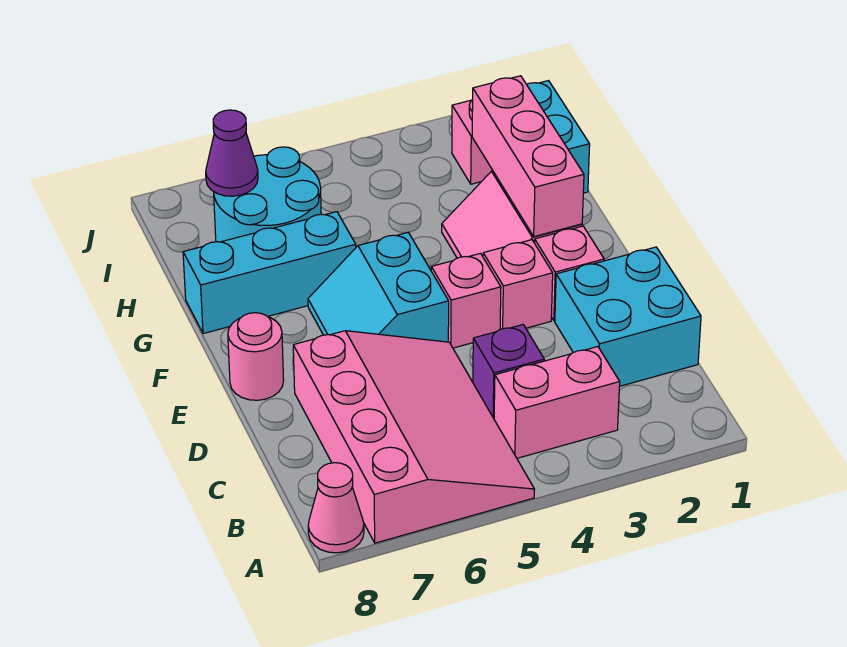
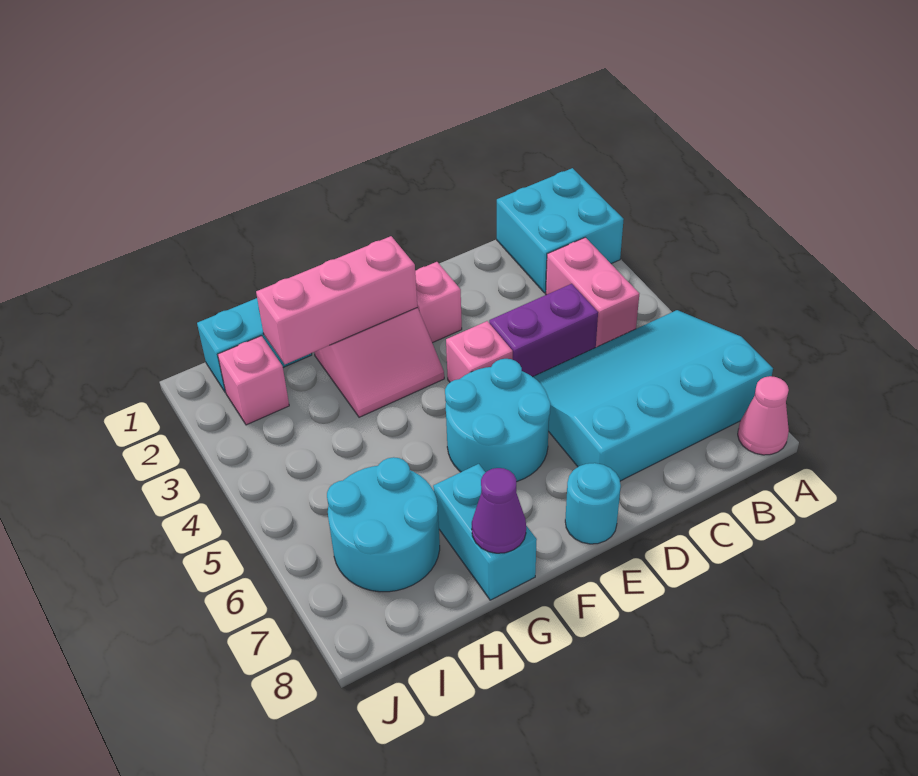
pink slope A5:D7 level 1 top 7 -> cyan slope A5:D7 level 1 top 7
cyan brick C1:D2 level 1 -> cyan brick A1:B2 level 1
purple brick C4 level 1 -> purple brick C4:D4 level 1
pink brick E3 level 1 -> none
cyan slope E5:F6 level 1 top 5 -> cyan round brick E5:F6 level 1
pink round brick E8 level 1 -> cyan round brick E8 level 1
cyan brick G6:G8 level 1 -> cyan brick G7:G8 level 1
purple cone I7 level 2 -> purple cone G8 level 2

